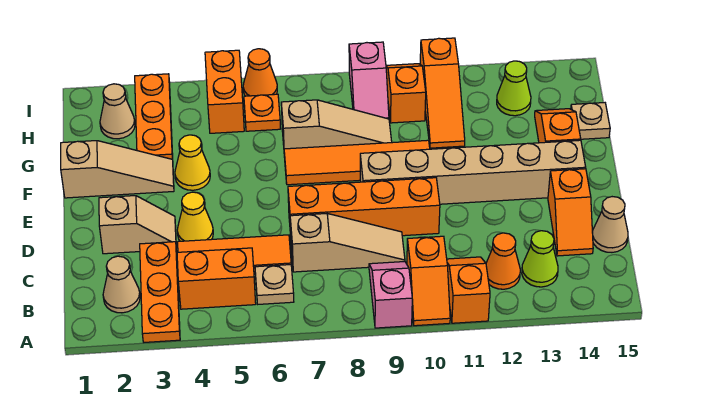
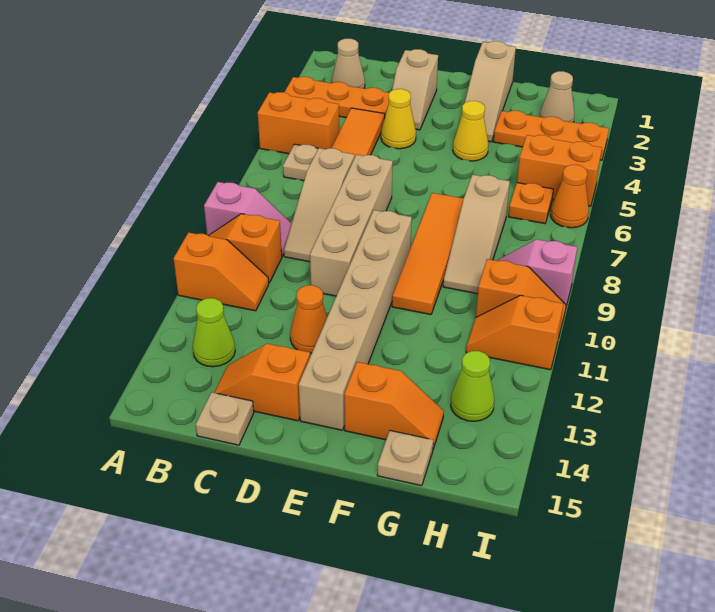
orange brick B4:B5 level 1 -> orange brick A5:B5 level 1
orange cone B12 level 1 -> orange cone D12 level 1
tan cone C15 level 1 -> tan plate C15 level 1
orange brick D7:D10 level 1 -> tan brick D7:D10 level 1
orange slope G11:I11 level 1 top I -> orange slope H11:I11 level 1 top I

